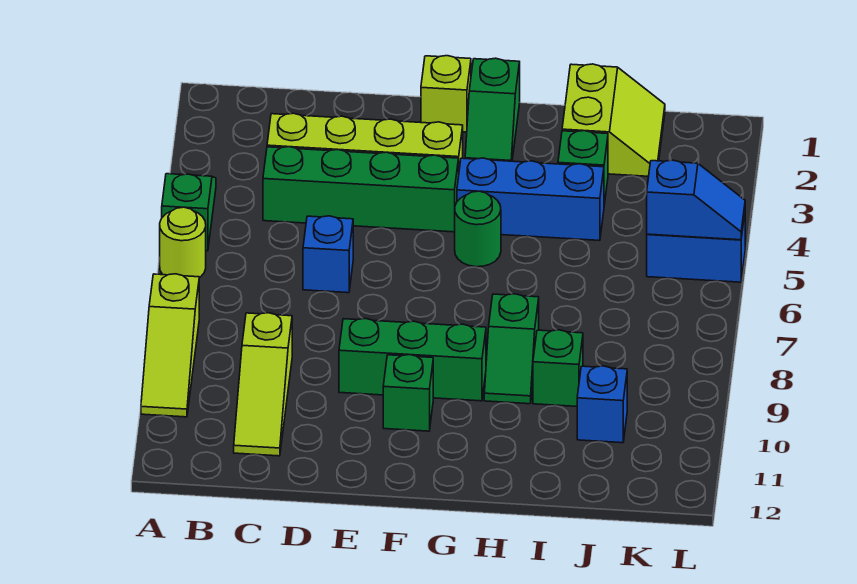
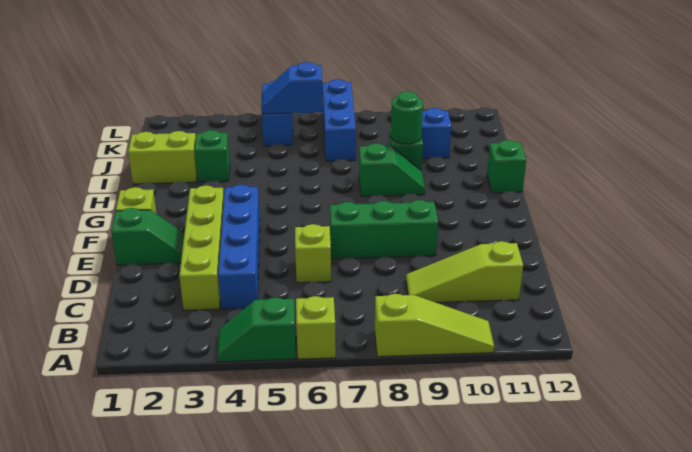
lime round brick A6 level 1 -> lime brick A6 level 1
green brick C4:F4 level 1 -> blue brick C4:F4 level 1
lime slope C9:C11 level 1 top 9 -> lime slope C9:C11 level 1 top 11
blue brick D6 level 1 -> lime brick D6 level 1
green brick E9:G9 level 1 -> green brick E7:E9 level 1
green brick F10 level 1 -> green brick H12 level 1
green slope G1:G2 level 1 top 1 -> green slope E1:E2 level 1 top 1
blue brick G4:I4 level 1 -> blue brick J7:L7 level 1
green round brick G5 level 1 -> green round brick I9 level 2
blue slope K5:L5 level 2 top K -> blue slope K5:K6 level 2 top 6

